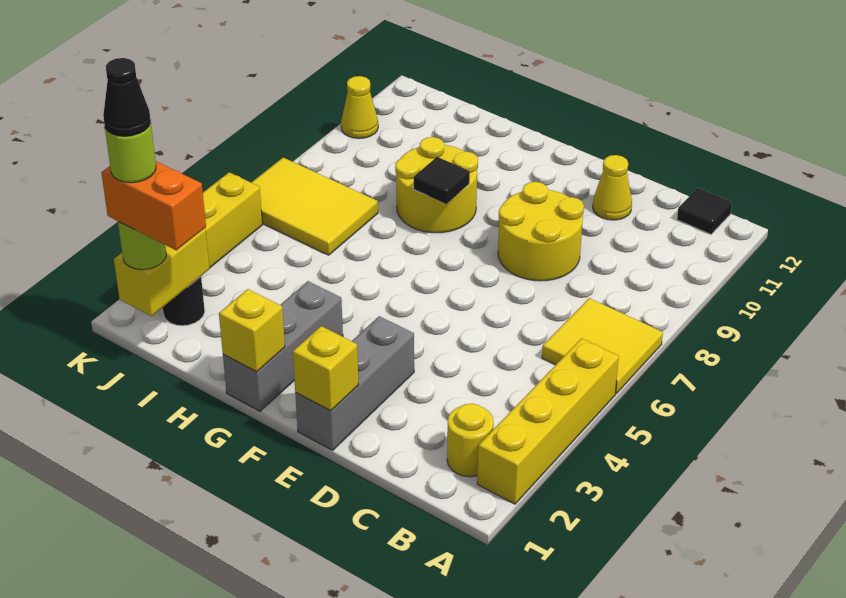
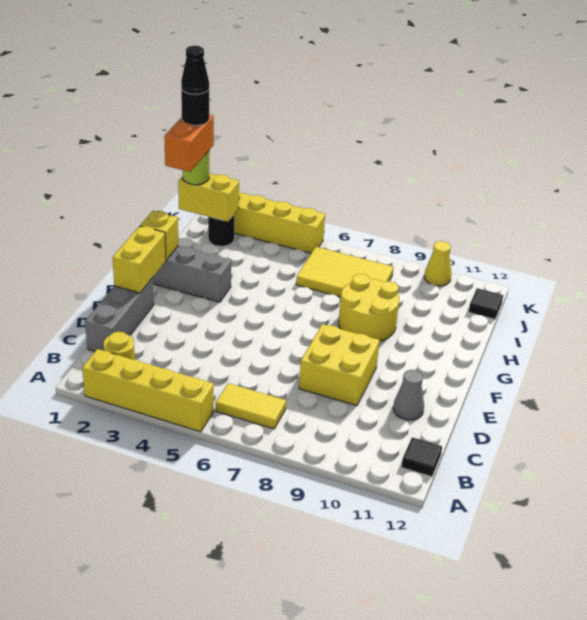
yellow tile A6:B7 level 1 -> yellow tile B6:B7 level 1
yellow round brick D8:E9 level 1 -> yellow brick D8:E9 level 1
yellow cone D11 level 1 -> grey cone D11 level 1
grey brick E1:E3 level 1 -> grey brick C1:E1 level 1
yellow brick E1 level 2 -> yellow brick E1:F1 level 2
black tile G8 level 2 -> black tile J12 level 1
yellow tile I6:K7 level 1 -> yellow tile I6:J8 level 1
lime round brick J1 level 5 -> black round brick J1 level 5

